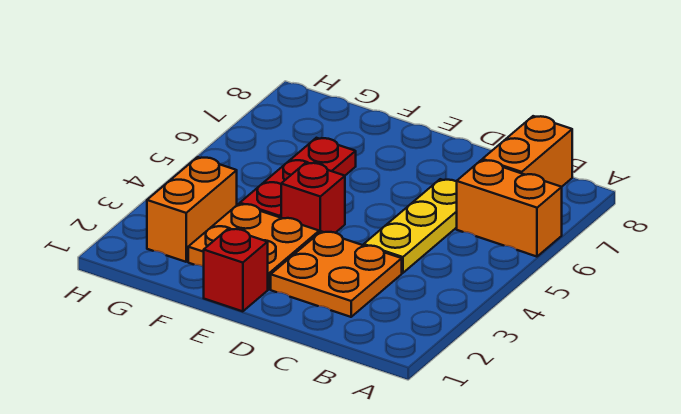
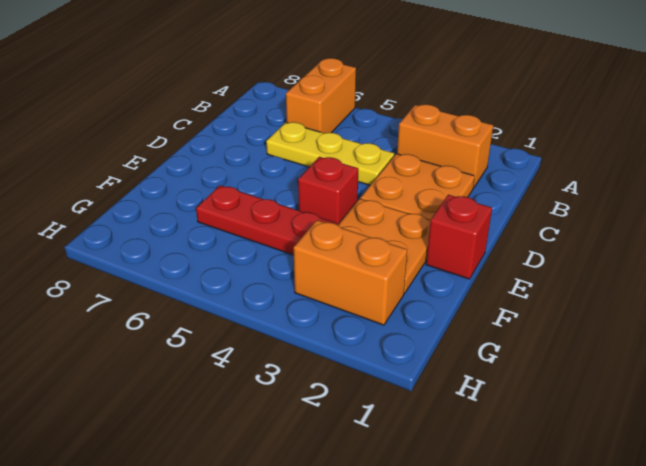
orange brick B7:B8 level 1 -> orange brick B2:B3 level 1

